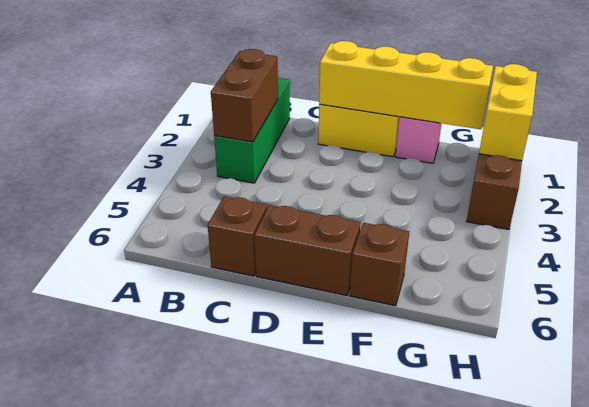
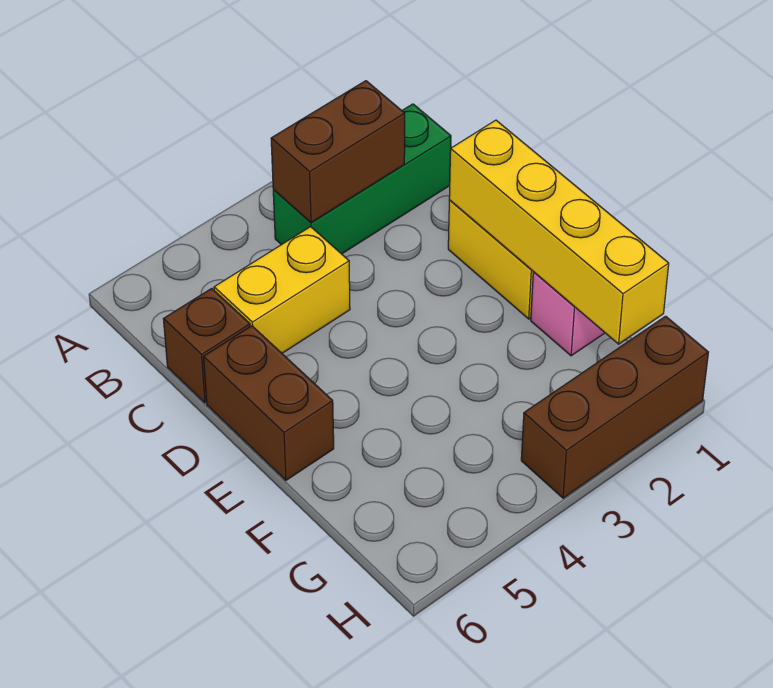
brown brick F6 level 1 -> none
yellow brick H1:H2 level 2 -> yellow brick C4:C5 level 1

